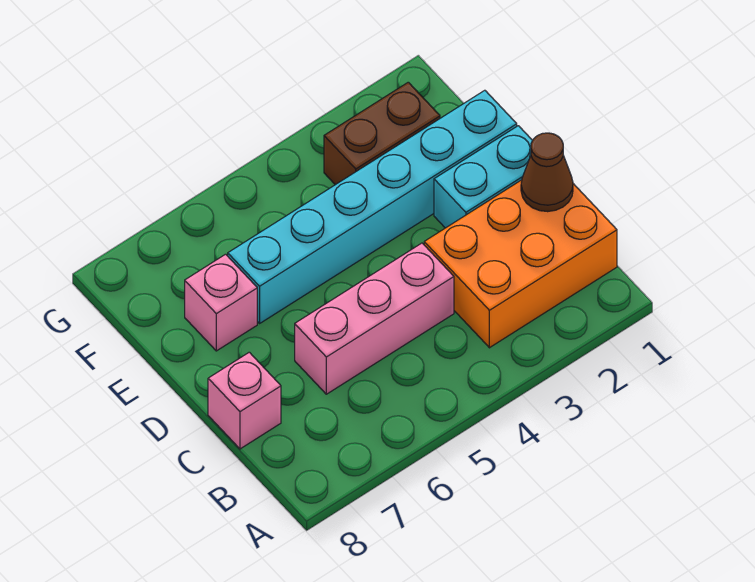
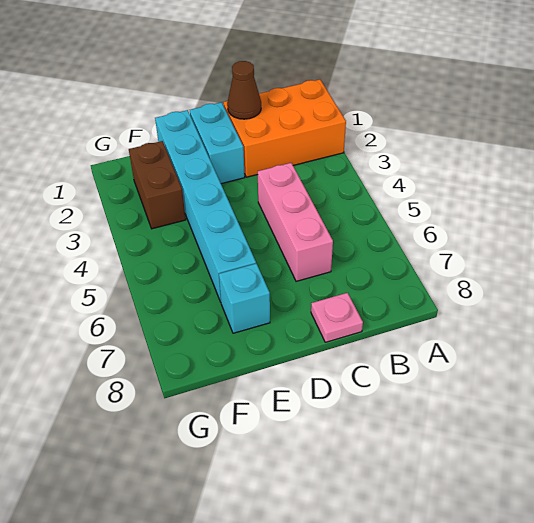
orange brick B1:C3 level 1 -> orange brick A1:C2 level 1
pink brick C8 level 1 -> pink plate C8 level 1
pink brick E7 level 1 -> cyan brick E7 level 1

